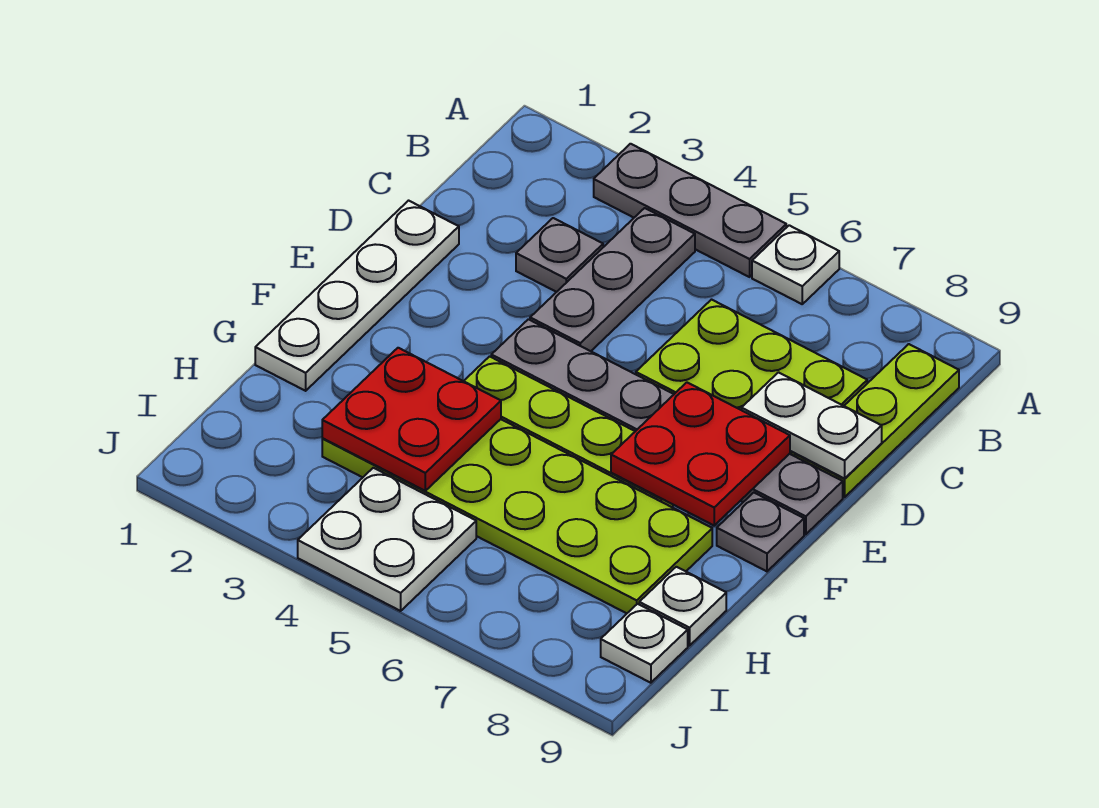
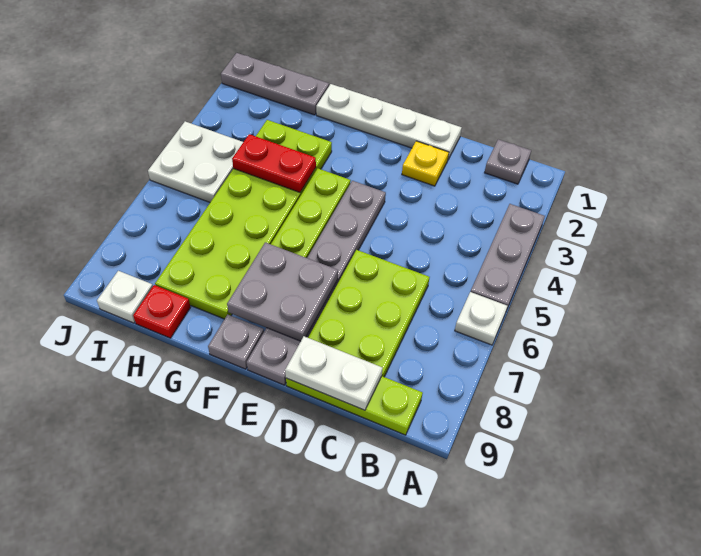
grey plate B4:D4 level 1 -> grey plate H1:J1 level 1
grey plate C3 level 1 -> grey plate B1 level 1
none -> yellow plate D2 level 1
white plate D8:D9 level 2 -> white plate C9:D9 level 2
red plate E7:F8 level 2 -> grey plate E7:F8 level 2
red plate G3:H4 level 2 -> red plate G4:H4 level 2
white plate H9 level 1 -> red plate H9 level 1

